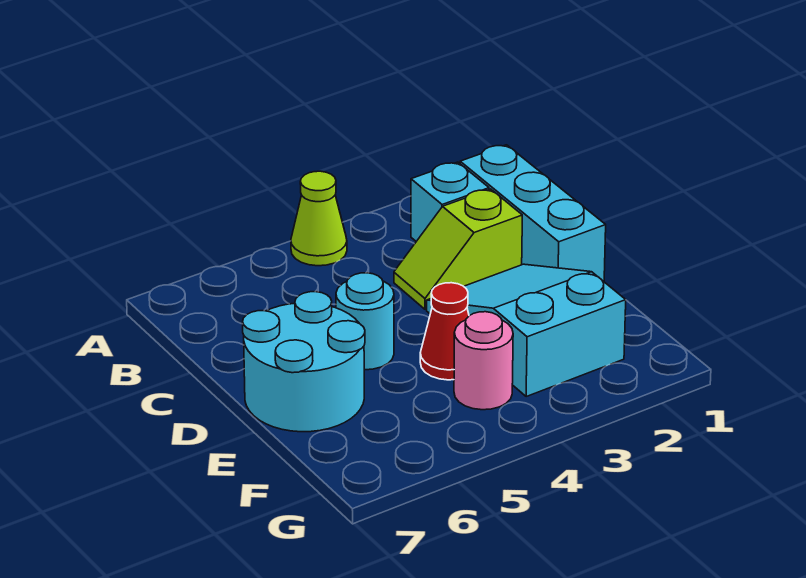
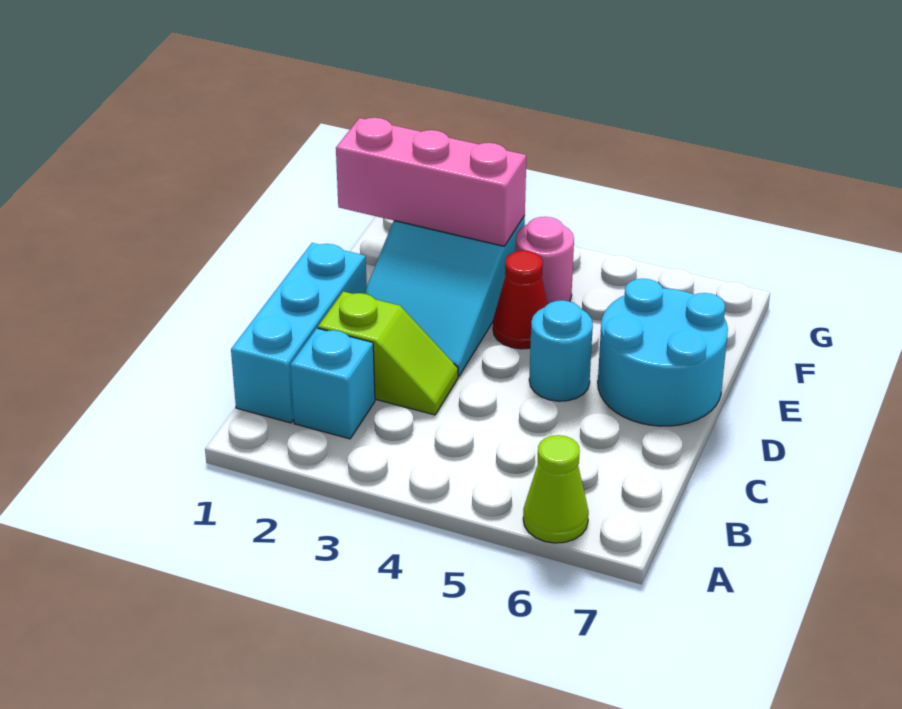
lime cone A4 level 1 -> lime cone A6 level 1
none -> pink brick F1:F3 level 2

